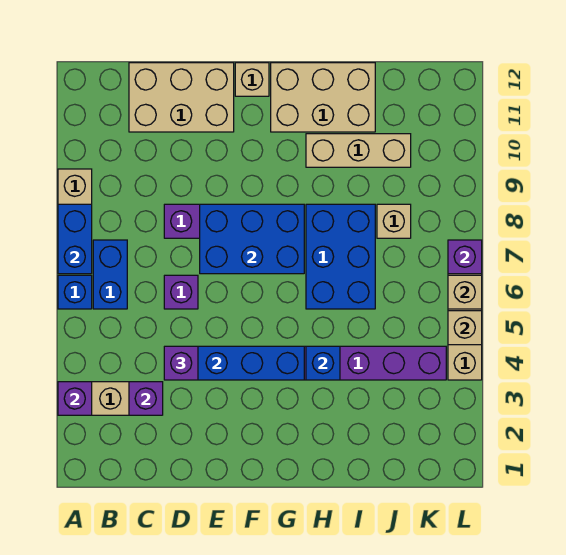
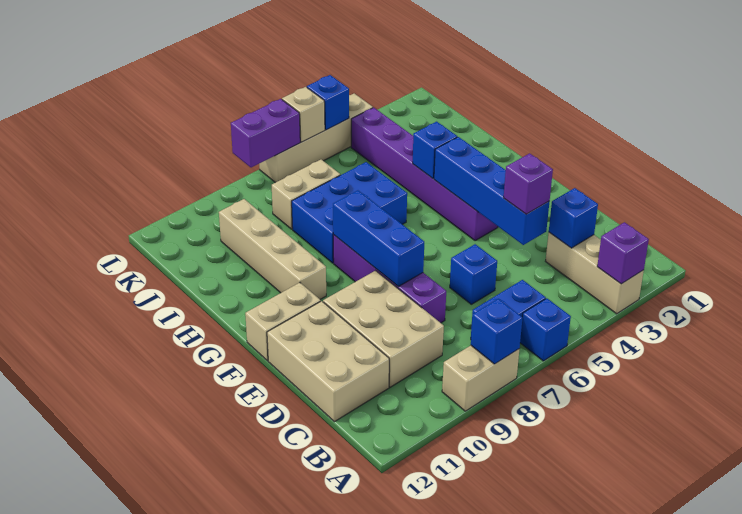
blue brick A7:A8 level 2 -> blue brick A8 level 2
purple brick C3 level 2 -> blue brick C3 level 2
purple brick D6 level 1 -> blue brick D6 level 1
blue brick E7:G8 level 2 -> blue brick E8:G8 level 2
tan brick F12 level 1 -> tan brick F11:F12 level 1
tan brick G11:I12 level 1 -> tan brick C9:E10 level 1
tan brick H10:J10 level 1 -> tan brick G10:J10 level 1
tan brick J8 level 1 -> tan brick J7:J8 level 1
tan brick L5 level 2 -> blue brick L5 level 2
purple brick L7 level 2 -> purple brick L7:L8 level 2

